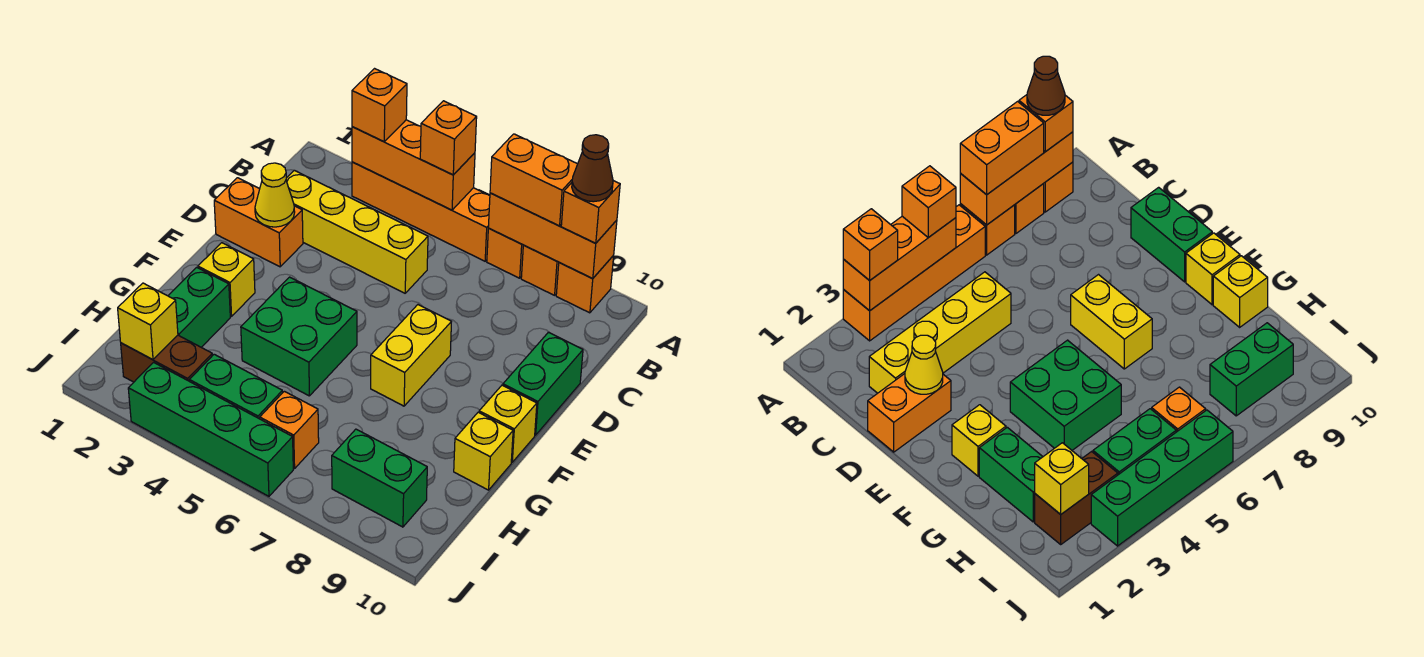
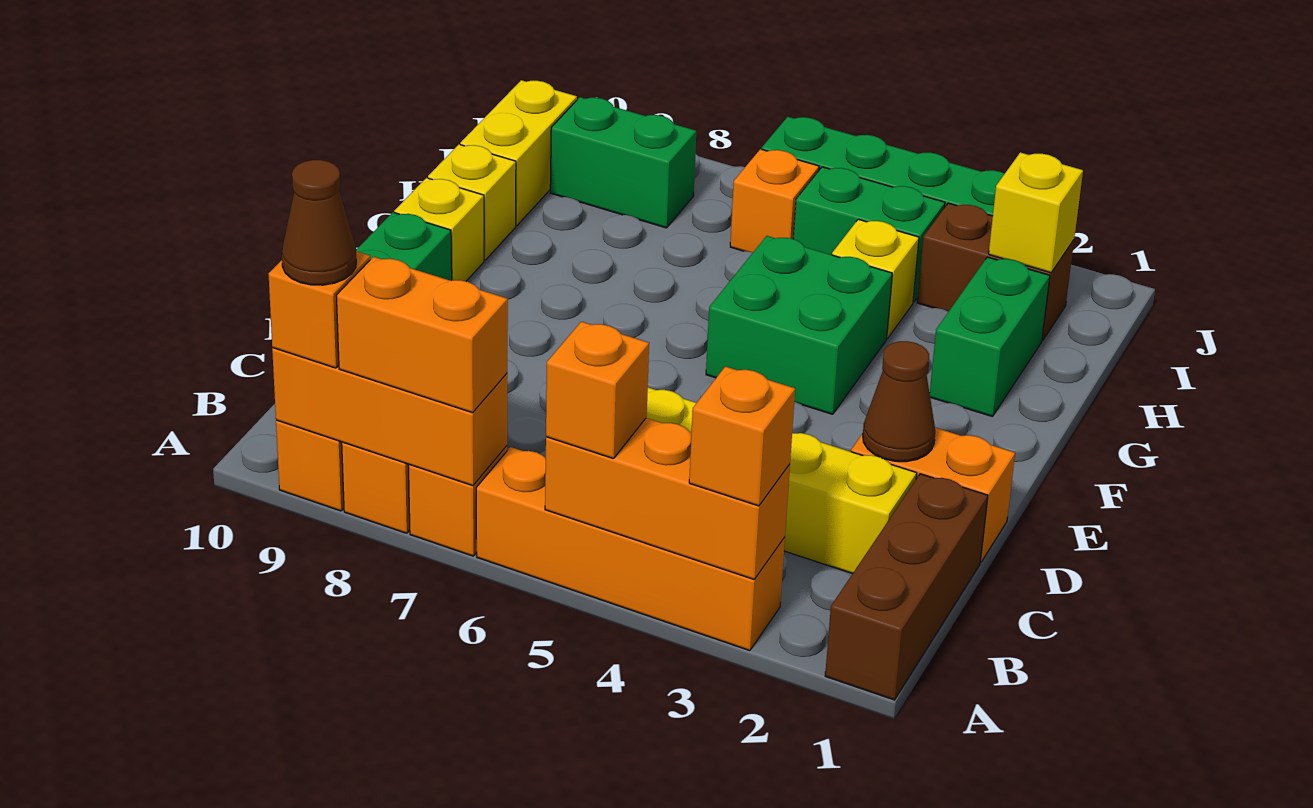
none -> brown brick A1:C1 level 1
yellow cone D2 level 2 -> brown cone D2 level 2
yellow brick E7:F7 level 1 -> yellow brick H10:I10 level 1
yellow brick F2 level 1 -> yellow brick H4 level 1

